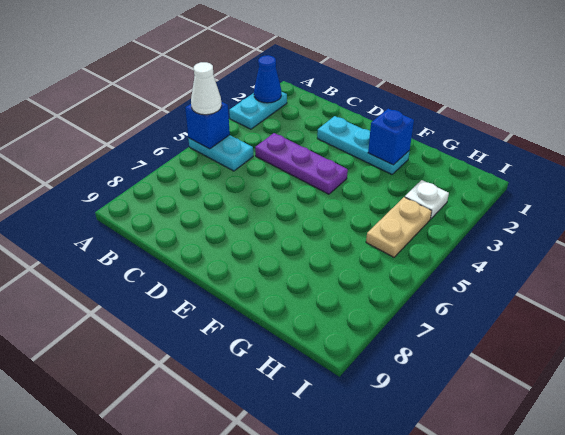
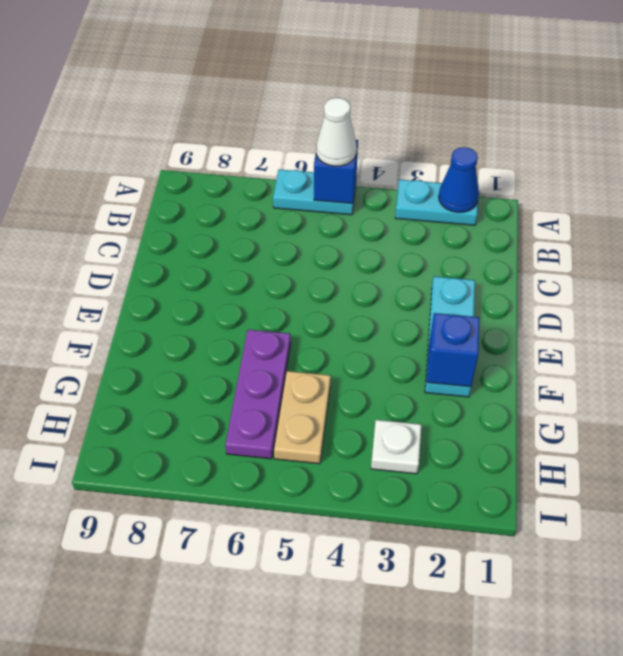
cyan plate A5:B5 level 1 -> cyan plate A5:A6 level 1
purple plate C4:E4 level 1 -> purple plate F6:H6 level 1
tan plate H4:H5 level 1 -> tan plate G5:H5 level 1

